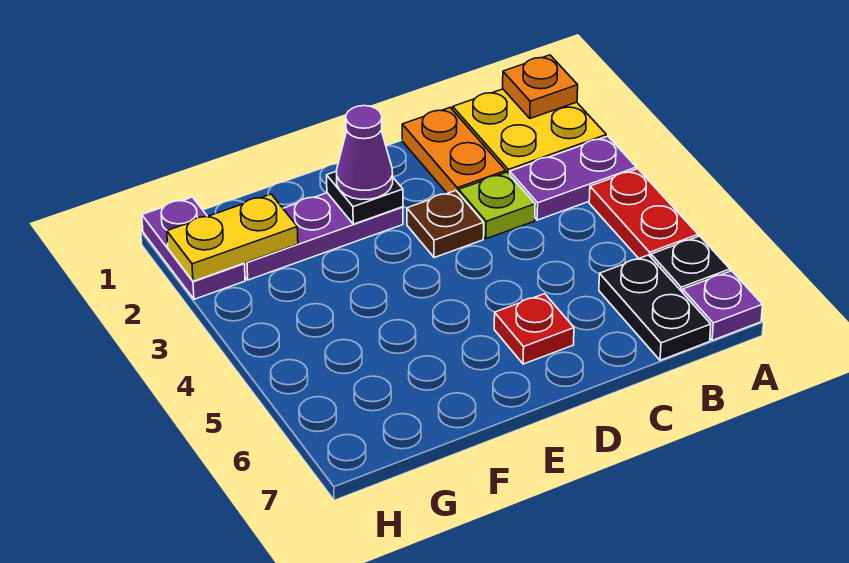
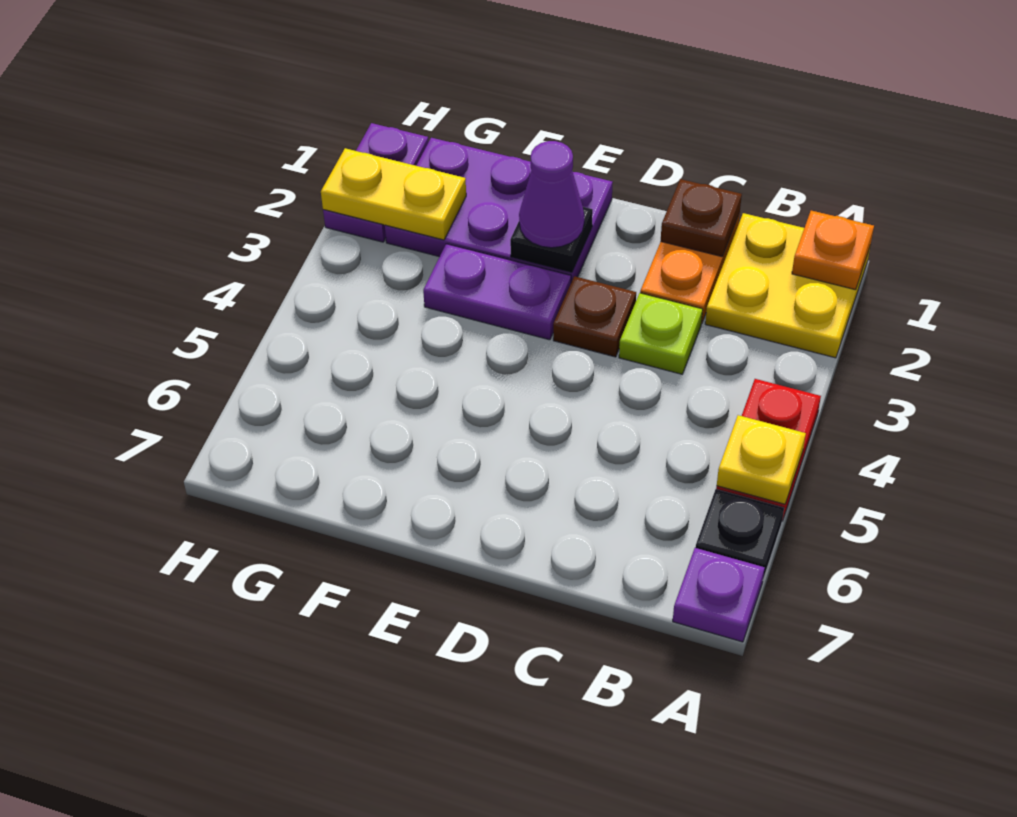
purple plate A3:B3 level 1 -> purple plate E3:F3 level 1
none -> yellow plate A5 level 2
black plate B6:B7 level 1 -> none
none -> brown plate C1 level 2
red plate D6 level 1 -> none
purple plate E2:G2 level 1 -> purple plate E1:G2 level 1

